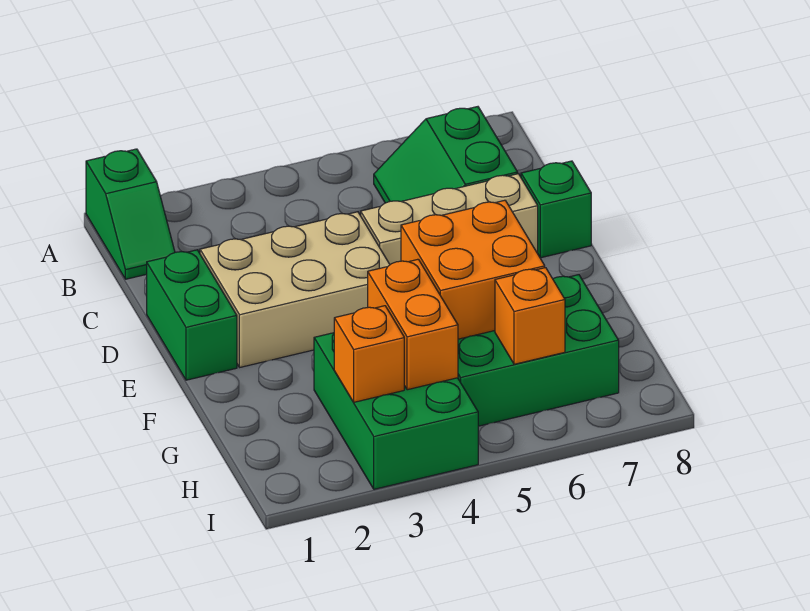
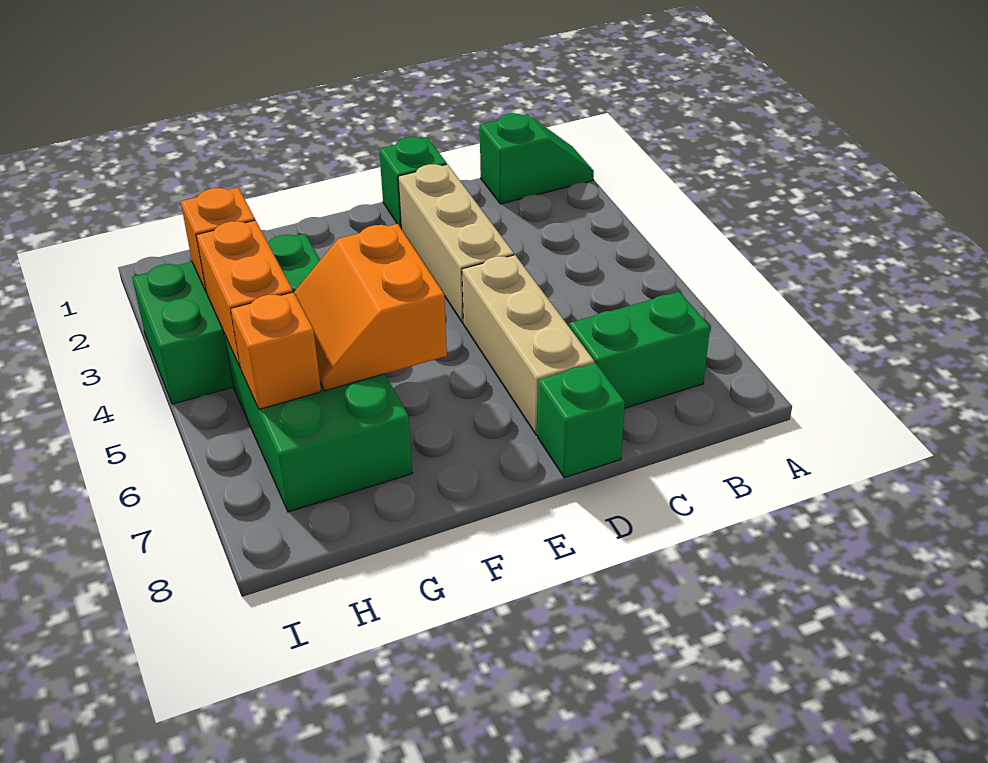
green slope A1:B1 level 1 top A -> green slope A1:B1 level 1 top B
green brick D1:E1 level 1 -> green brick D1 level 1
tan brick D2:E4 level 1 -> tan brick D2:D4 level 1
orange brick F5:G6 level 2 -> orange slope F5:G6 level 2 top F
orange brick G4:H4 level 2 -> orange brick H4:H5 level 2

